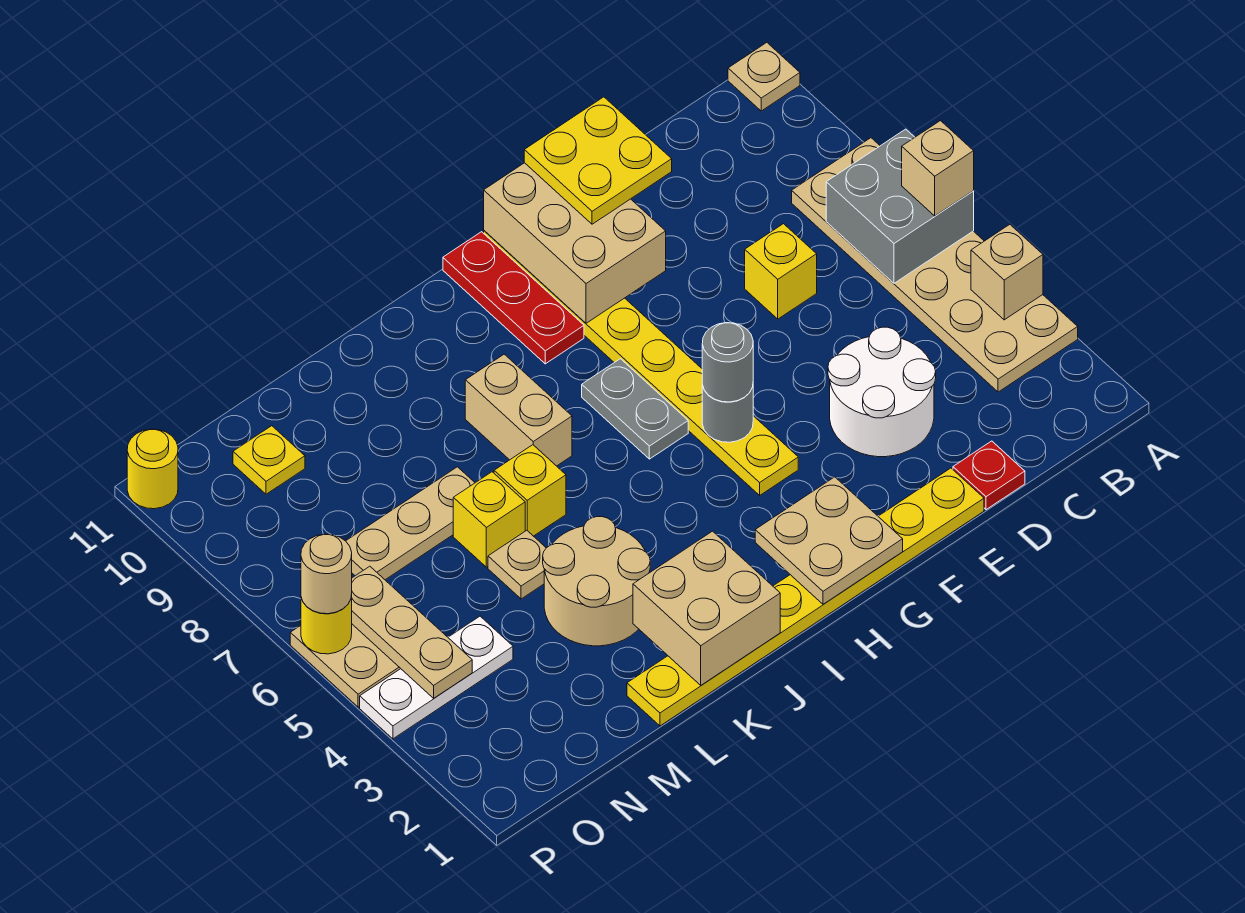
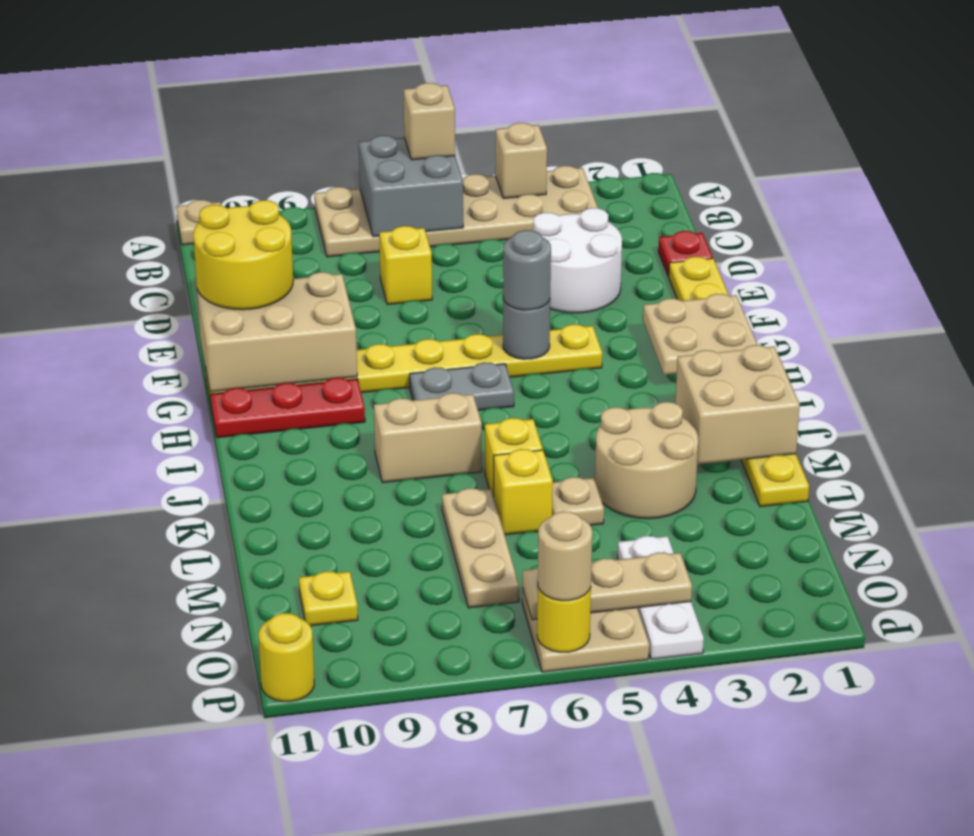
yellow plate E10:F11 level 3 -> yellow round brick E10:F11 level 3

